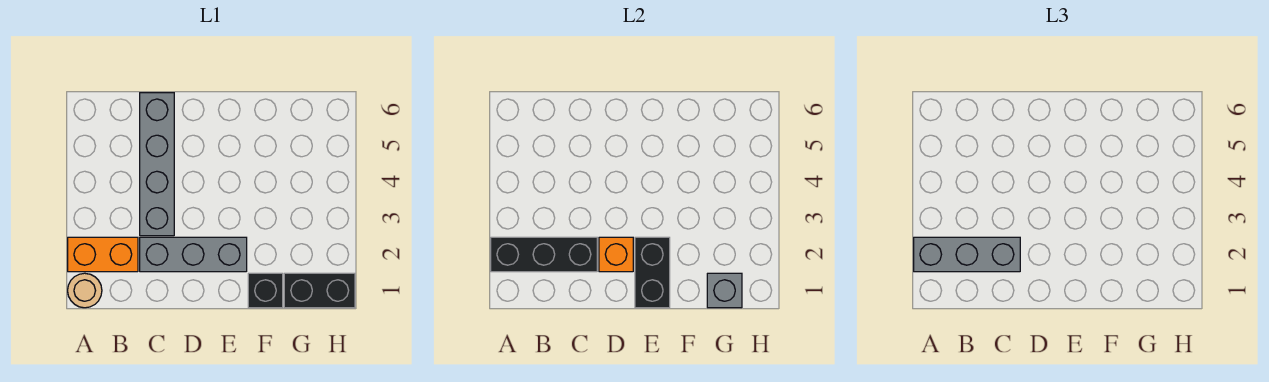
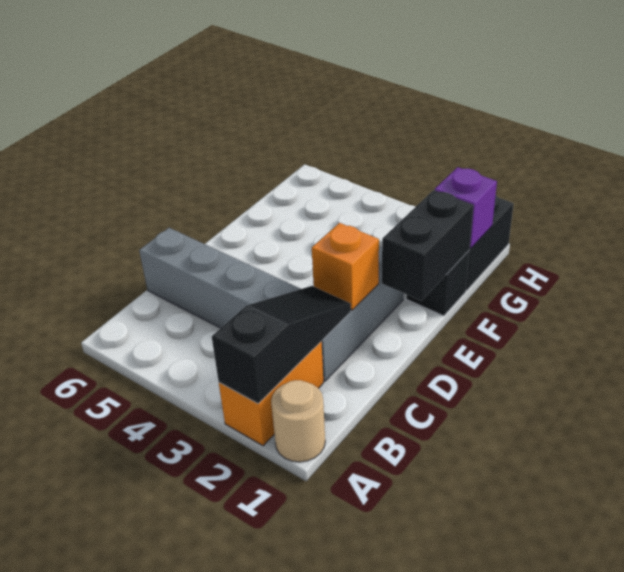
black brick A2:C2 level 2 -> black slope A2:C2 level 2 top A
grey brick A2:C2 level 3 -> none
black brick E1:E2 level 2 -> black brick E1:F1 level 2
grey brick G1 level 2 -> purple brick G1 level 2

